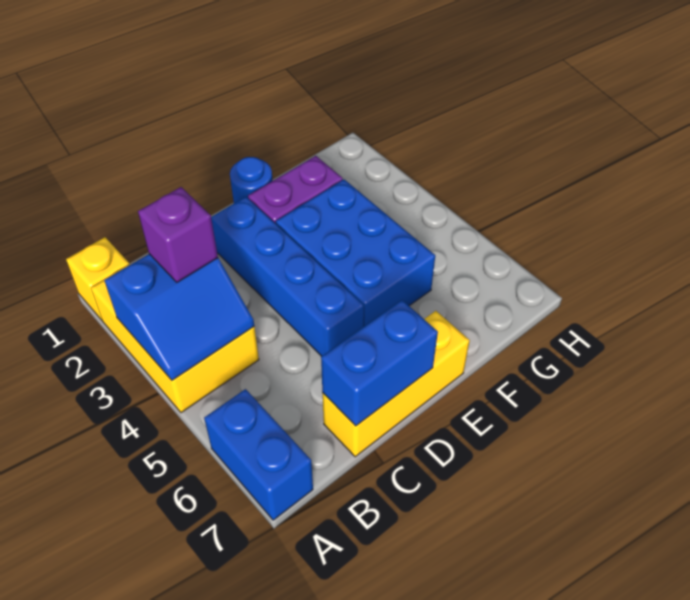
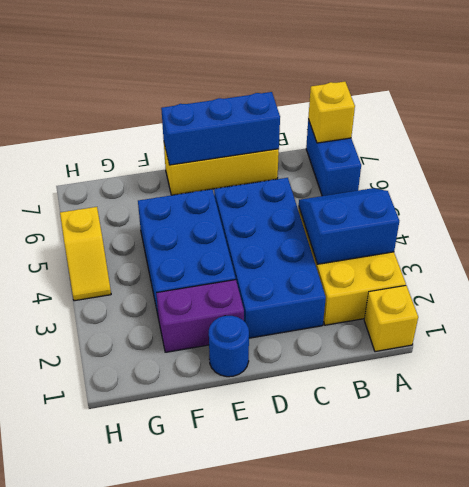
none -> yellow brick A7 level 2
purple brick B3 level 3 -> none
blue brick C7:D7 level 2 -> blue brick C7:E7 level 2
blue brick D2:D5 level 1 -> blue brick C2:D5 level 1
none -> yellow slope H4:H5 level 1 top 5

